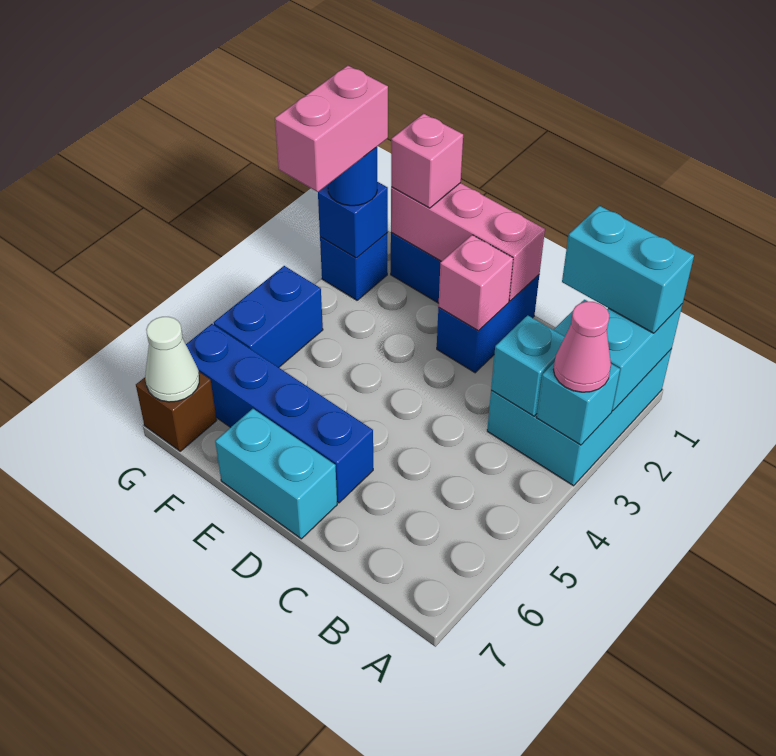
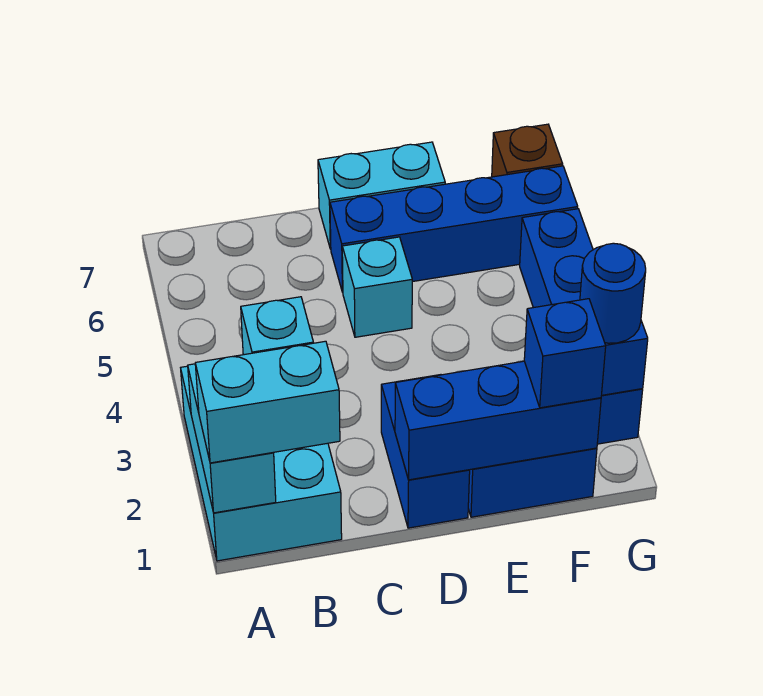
cyan brick A3 level 2 -> cyan brick D5 level 1
pink cone A3 level 3 -> none
pink brick D1:F1 level 2 -> blue brick D1:F1 level 2
pink brick D2 level 2 -> none
pink brick F1 level 3 -> blue brick F1 level 3
pink brick G2:G3 level 4 -> none
white cone G7 level 2 -> none

